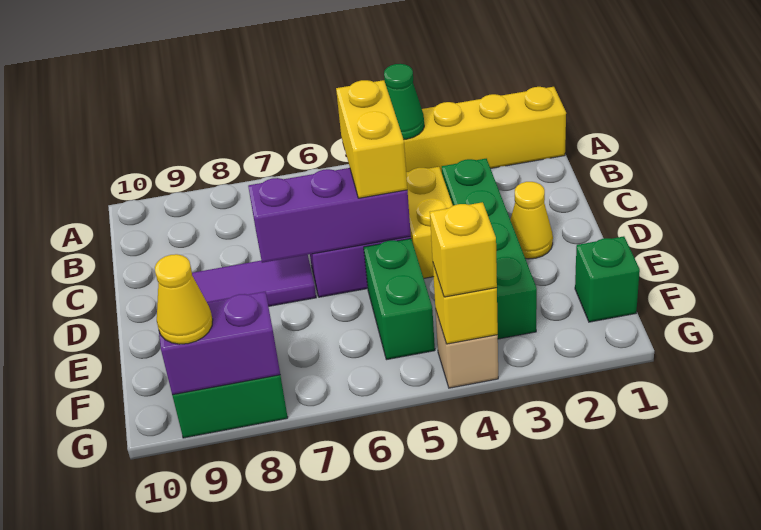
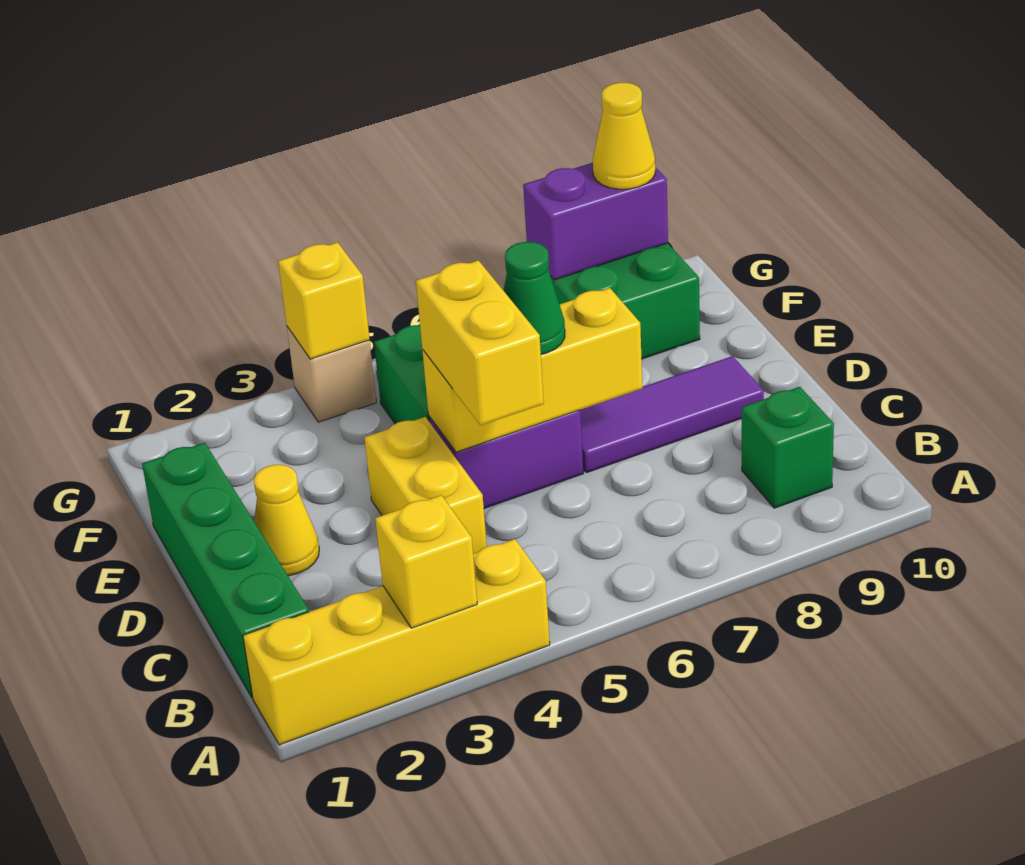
green cone A4 level 2 -> green cone D6 level 3
green brick C3:F3 level 1 -> green brick B1:E1 level 1
purple brick D5:D7 level 2 -> yellow brick D5:D7 level 2
green brick F1 level 1 -> green brick B9 level 1
yellow brick G4 level 3 -> yellow brick A3 level 2

